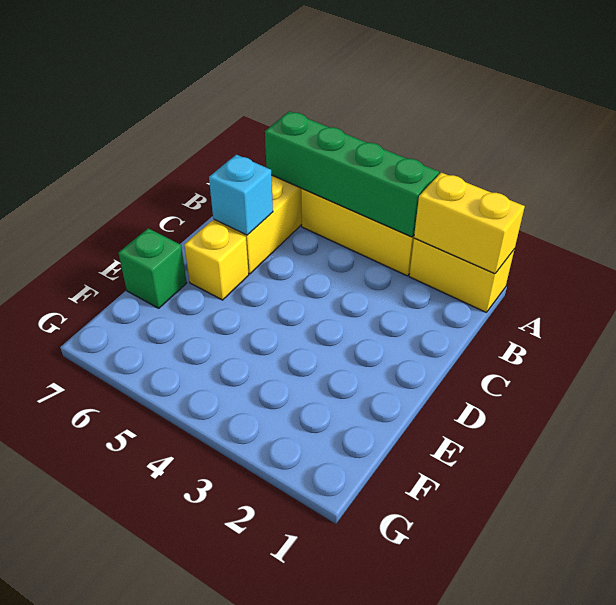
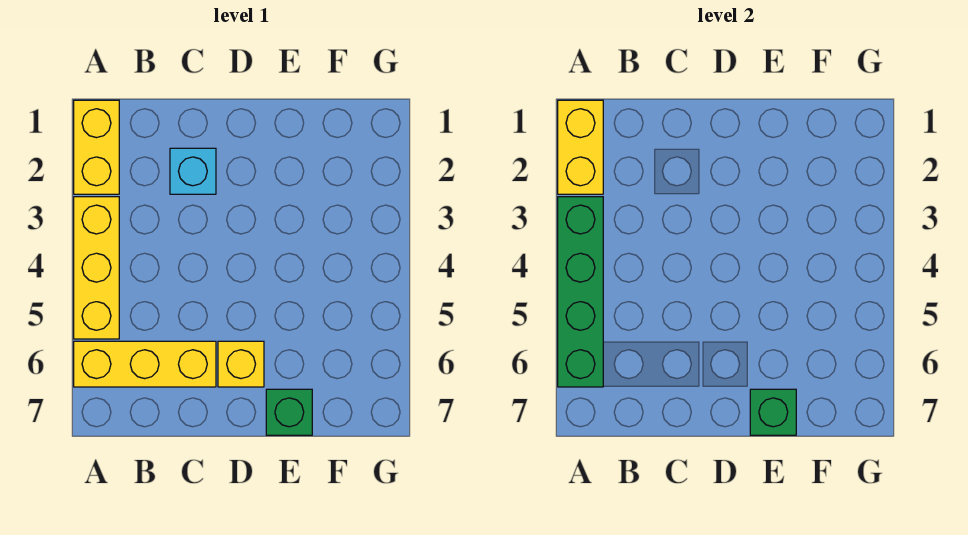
cyan brick C6 level 2 -> cyan brick C2 level 1
none -> green brick E7 level 2

